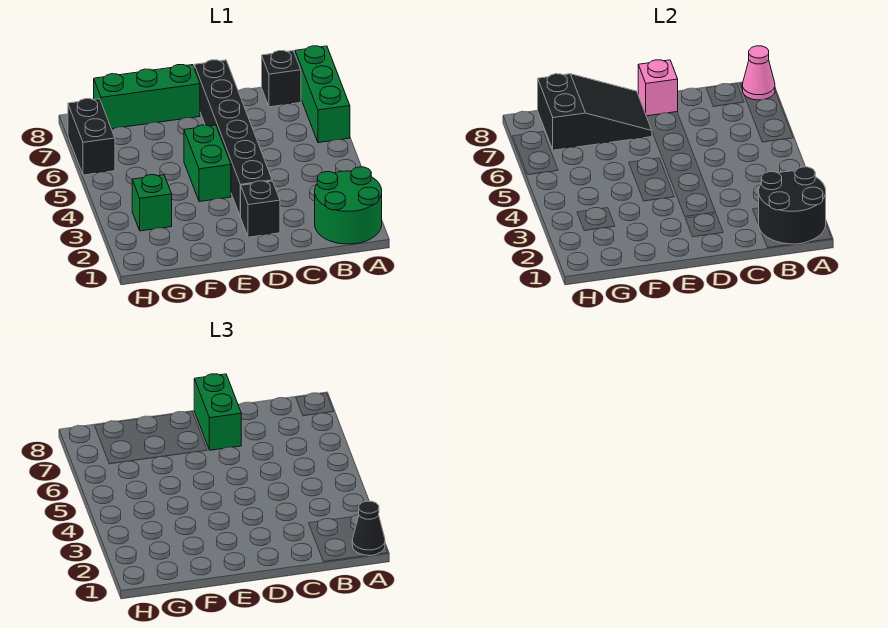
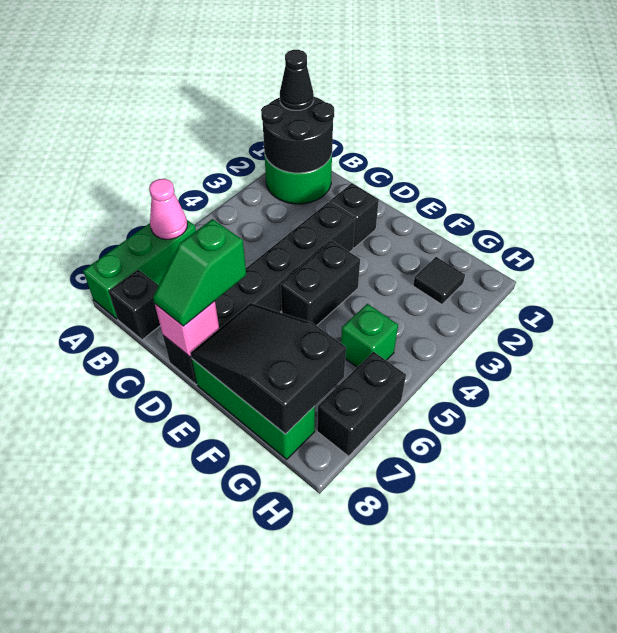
pink cone A8 level 2 -> pink cone A6 level 2
green brick D7:D8 level 3 -> green slope D7:D8 level 3 top 7
green brick E4:E5 level 1 -> black brick E4:E5 level 1
none -> black tile G2 level 1
green brick G3 level 1 -> green brick G5 level 1

